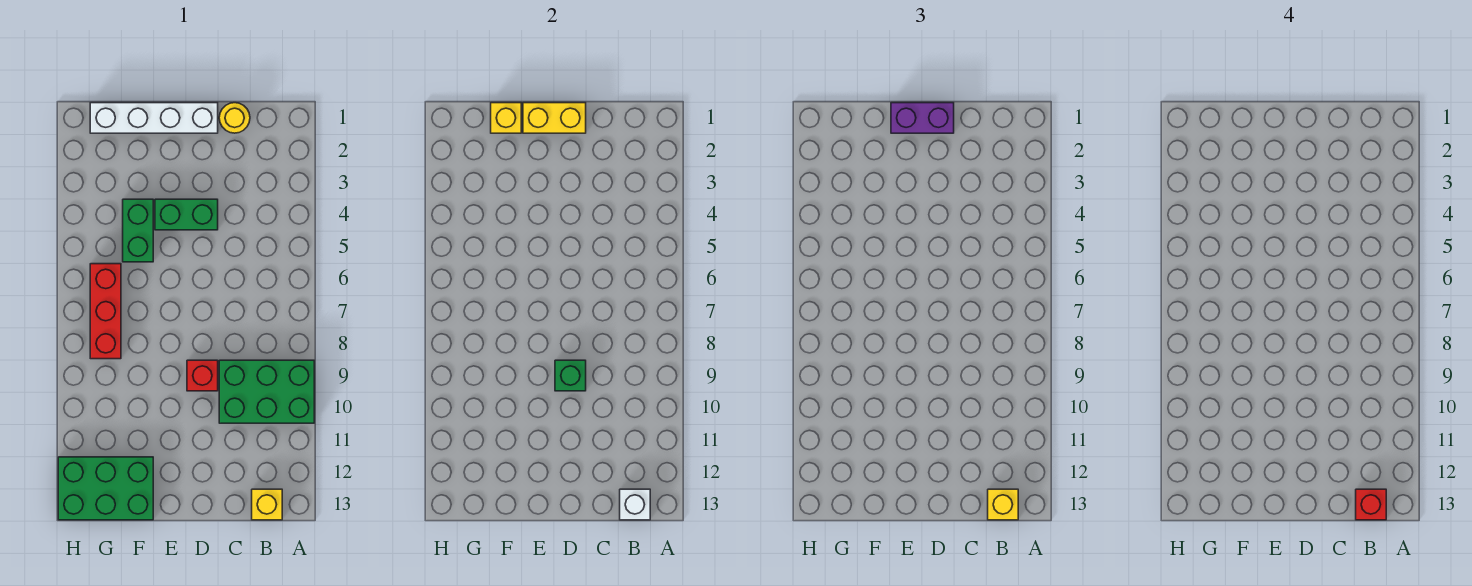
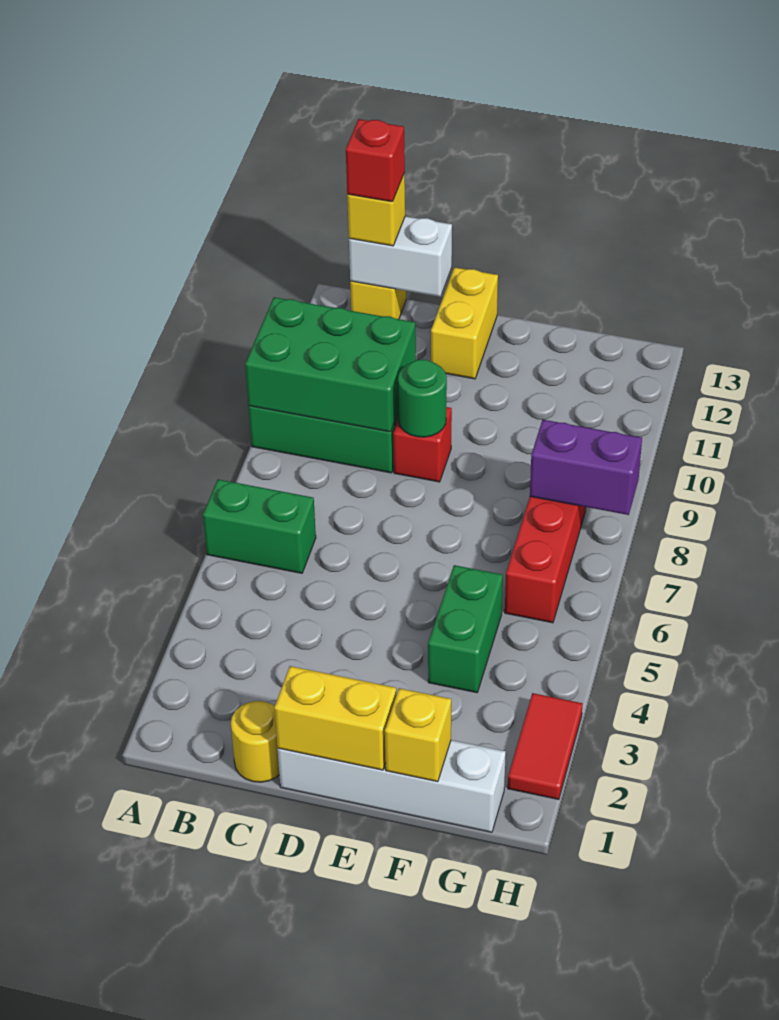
white brick B13 level 2 -> white brick B13:C13 level 2
purple brick D1:E1 level 3 -> purple brick G8:H8 level 2
green brick D4:E4 level 1 -> green brick A6:B6 level 1
green brick D9 level 2 -> green round brick D9 level 2
none -> yellow brick D12:D13 level 1
green brick F12:H13 level 1 -> green brick A9:C10 level 2
none -> red tile H2:H3 level 1

